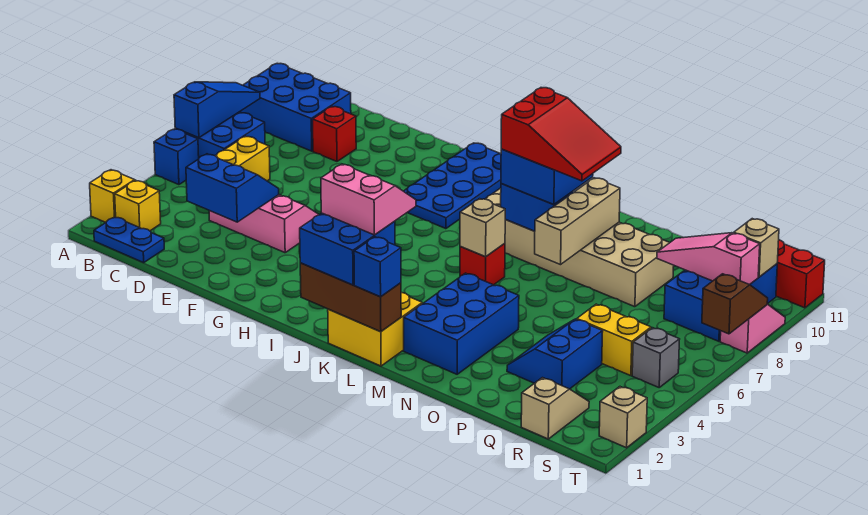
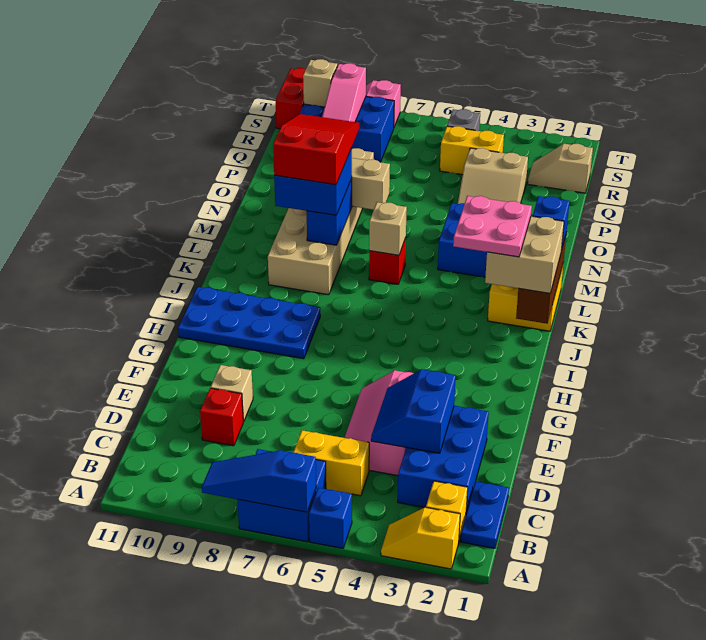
blue brick A9:C10 level 1 -> blue brick C2:E3 level 1
blue brick J1:K2 level 3 -> tan brick J1:K2 level 3
pink slope J2:K3 level 4 top 2 -> pink plate J2:K3 level 4
blue slope P3:Q4 level 1 top Q -> tan slope P3:Q4 level 1 top Q
yellow brick Q5:R5 level 1 -> yellow brick R4:R5 level 1
tan brick T2 level 1 -> tan brick E9 level 1
brown slope T7:T8 level 2 top 7 -> none

